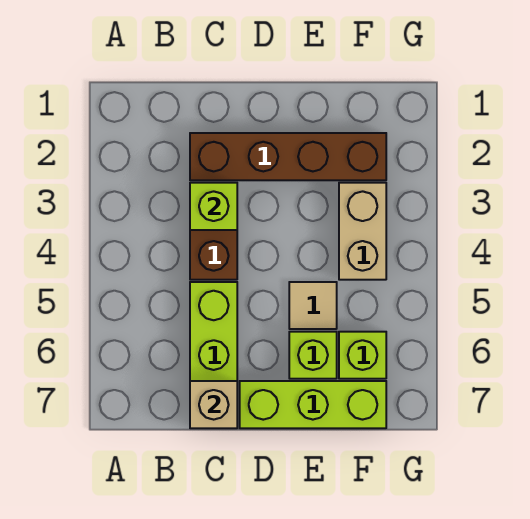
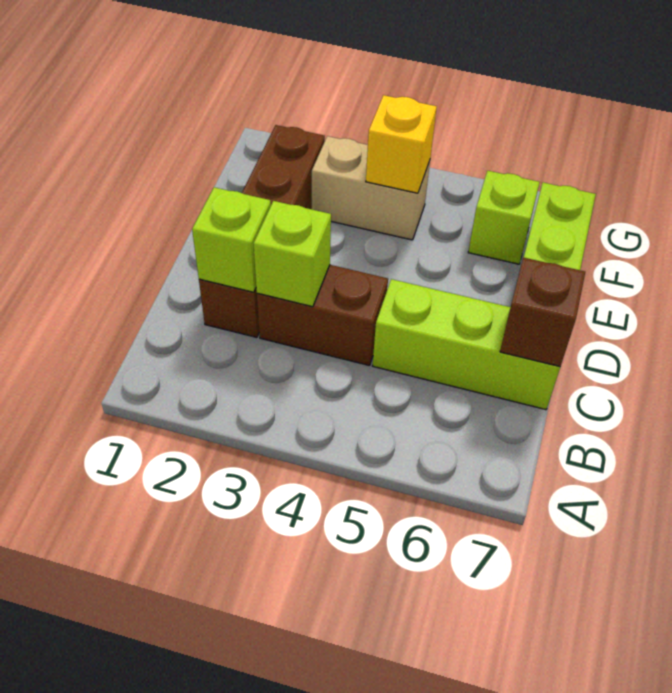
tan brick C7 level 2 -> brown brick C7 level 2
tan tile E5 level 1 -> none
lime brick E6 level 1 -> lime brick C2 level 2
none -> yellow brick F4 level 2

